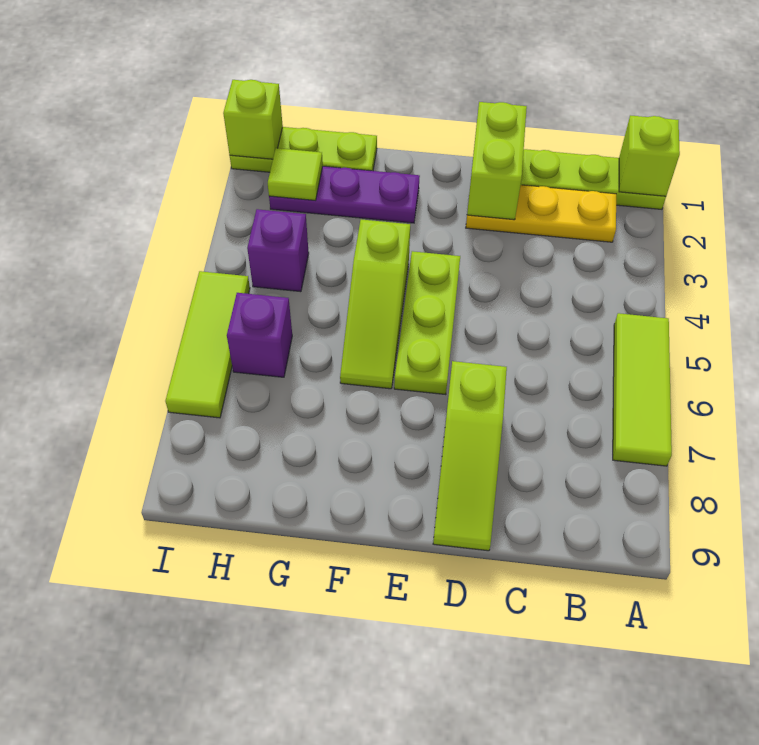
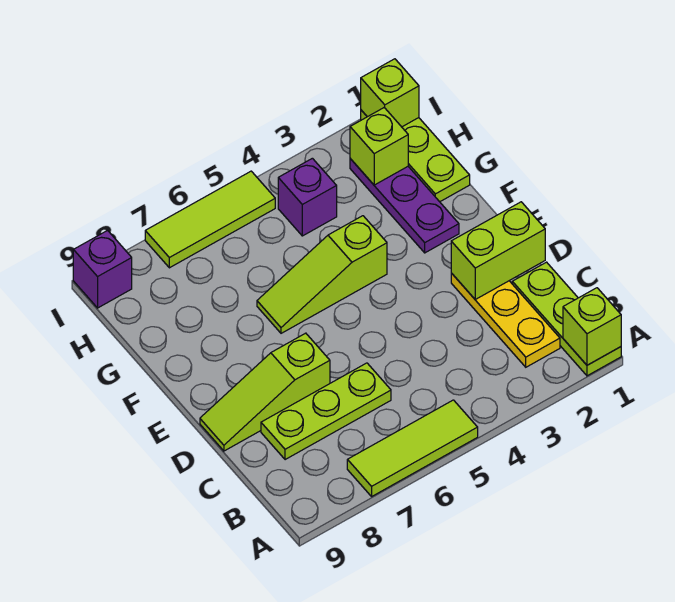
lime plate E4:E6 level 1 -> lime plate C6:C8 level 1
lime tile H2 level 2 -> lime brick H2 level 2
purple brick H6 level 1 -> purple brick I9 level 1

